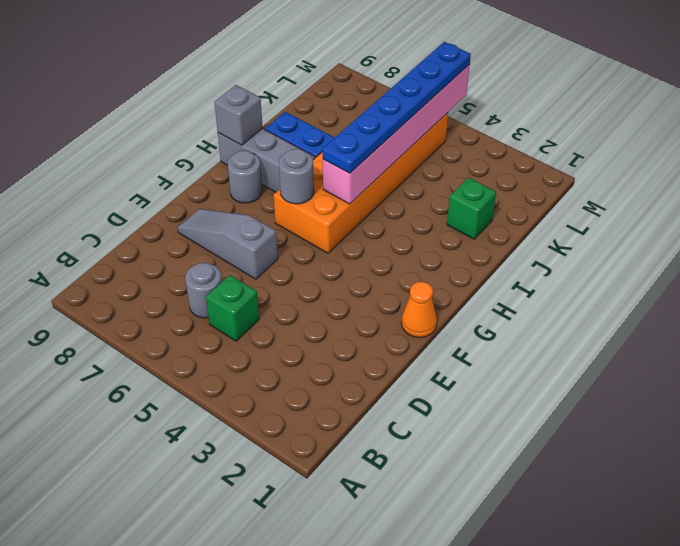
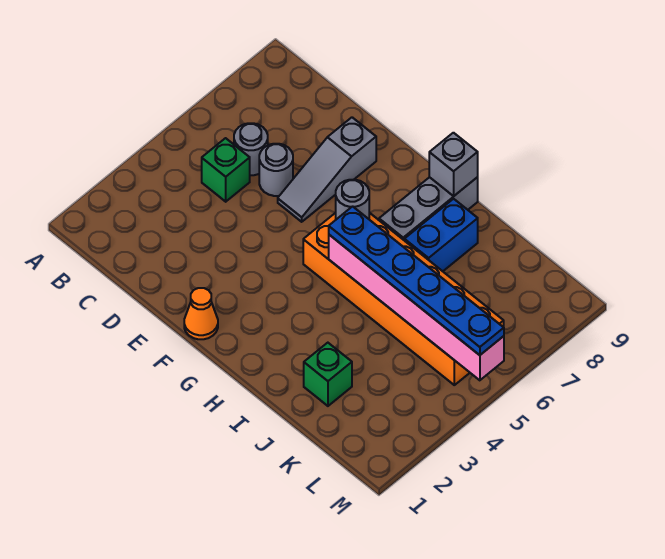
grey slope E6:E8 level 1 top 6 -> grey slope E6:E8 level 1 top 8
grey round brick G8 level 1 -> grey round brick D6 level 1

